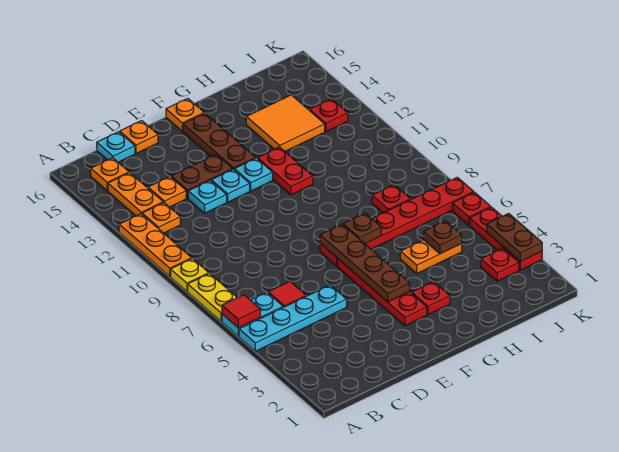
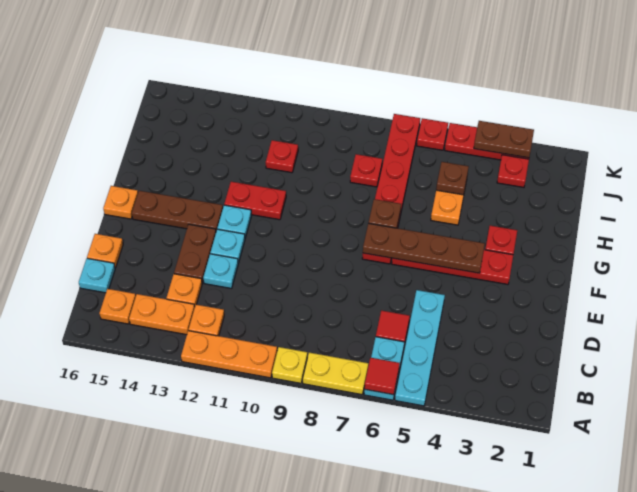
orange tile H13:I14 level 1 -> none
red plate J13 level 1 -> red plate I11 level 1

